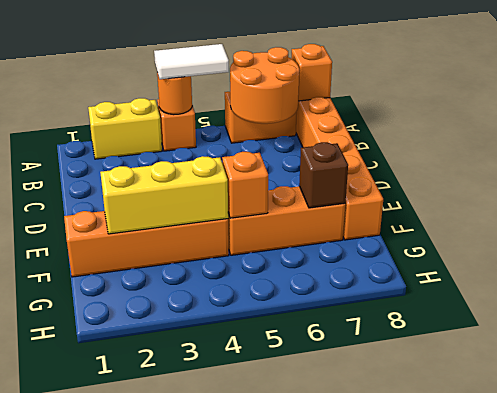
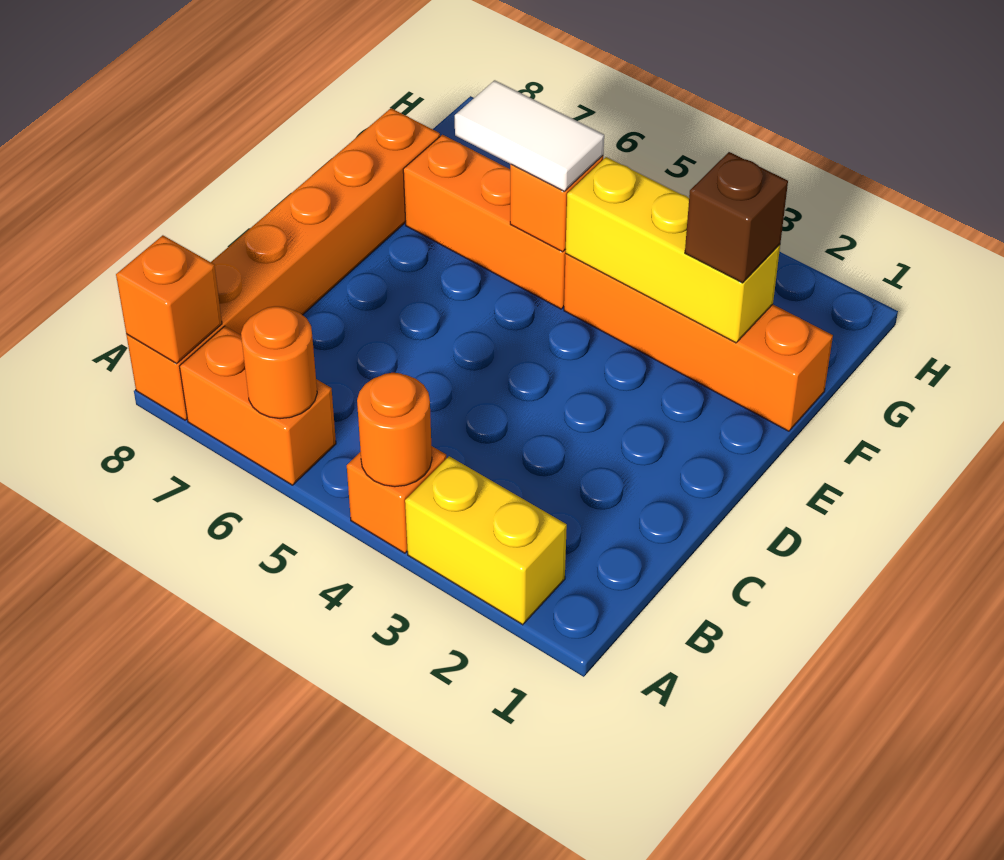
white tile A4:A5 level 3 -> white tile F5:F6 level 3
orange round brick A6:B7 level 2 -> orange round brick A6 level 2
brown brick F7 level 2 -> brown brick F2 level 3

